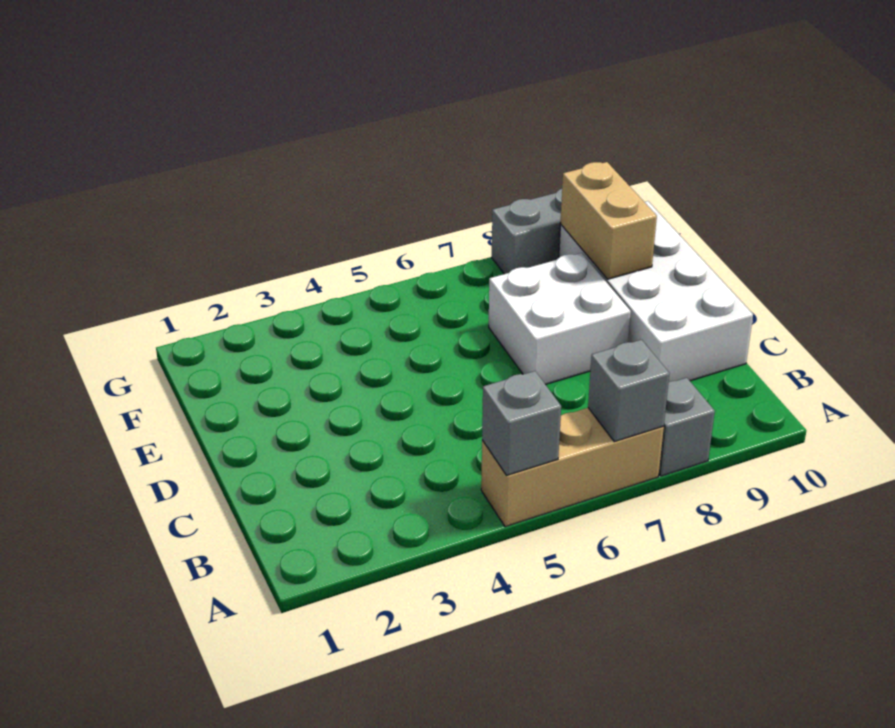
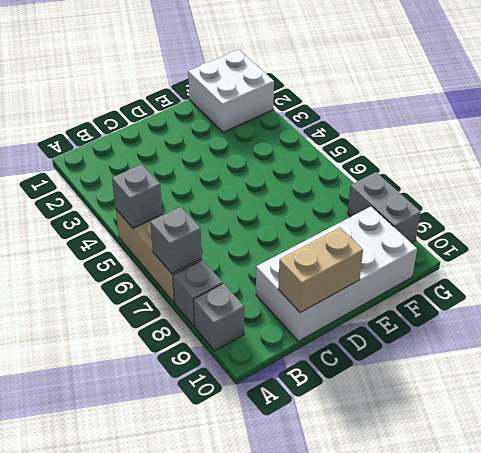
none -> grey brick A9 level 1
white brick D7:E8 level 1 -> white brick F1:G2 level 1
tan brick E9:F9 level 2 -> tan brick C10:D10 level 2

